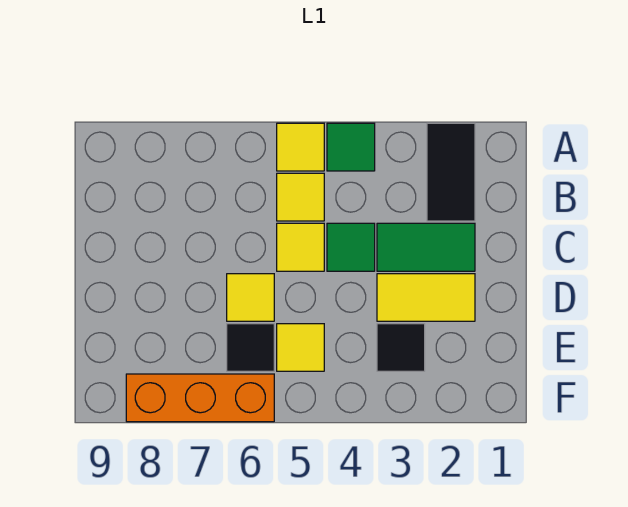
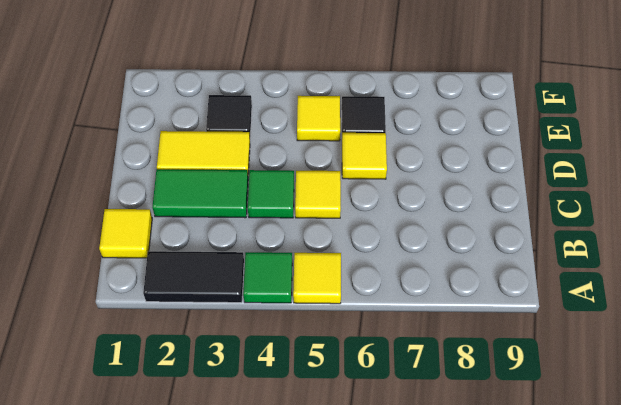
black tile A2:B2 level 1 -> black tile A2:A3 level 1
yellow tile B5 level 1 -> yellow tile B1 level 1
orange brick F6:F8 level 1 -> none

